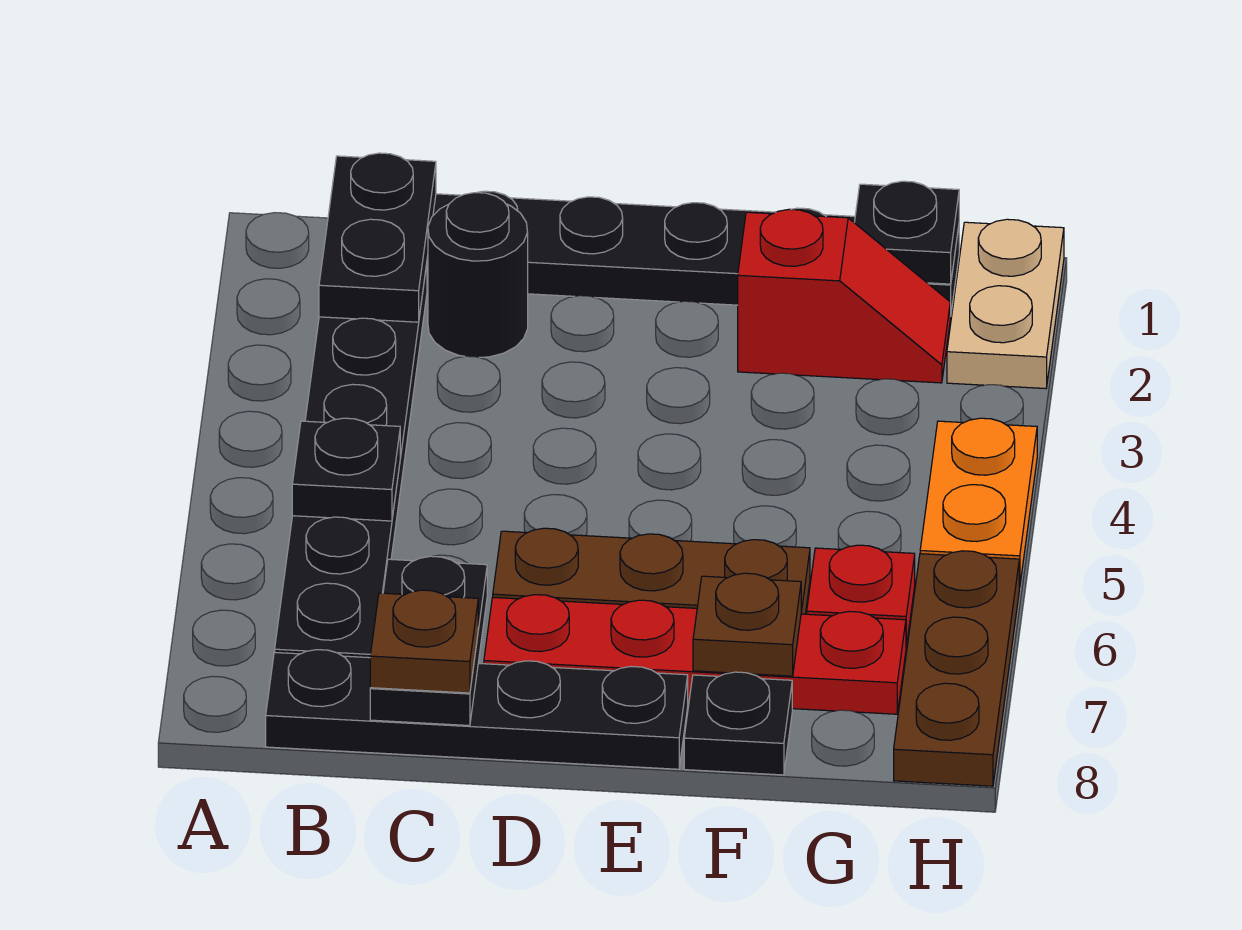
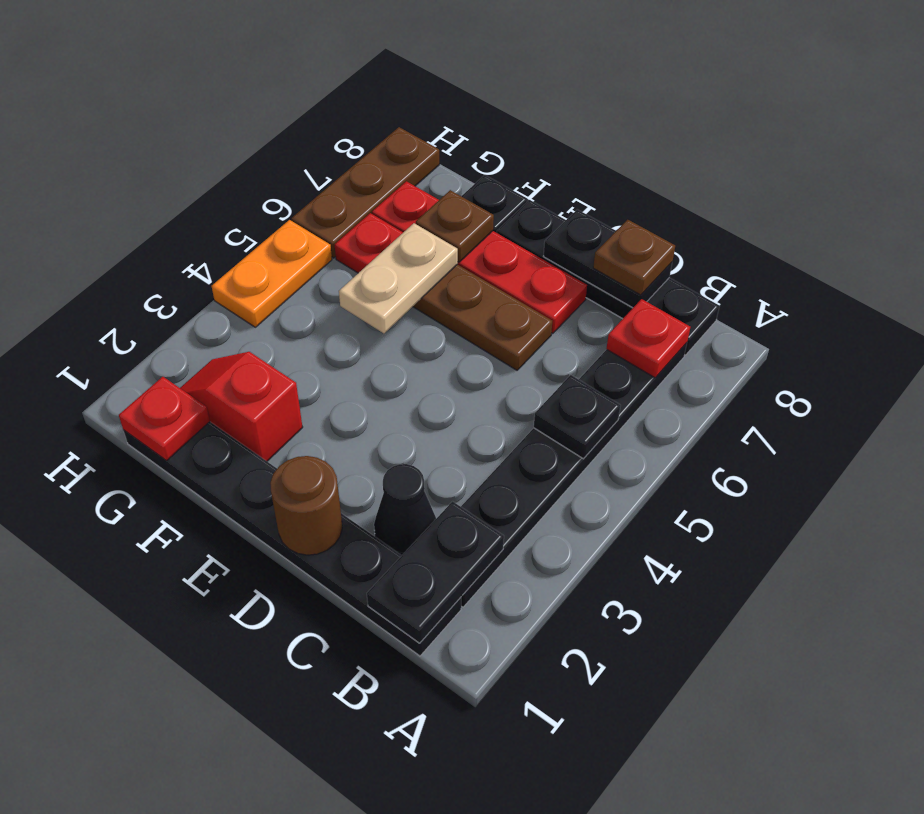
none -> red plate B7 level 2
black round brick C2 level 1 -> black cone C2 level 1
black plate C7:C8 level 2 -> black plate C8:D8 level 2
none -> brown round brick D1 level 2
black plate G1 level 2 -> red plate G1 level 2
tan plate H1:H2 level 1 -> tan plate F5:F6 level 2

